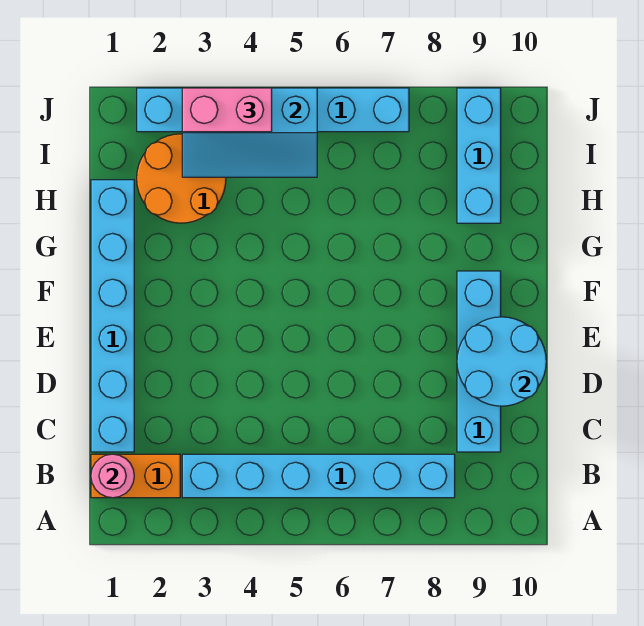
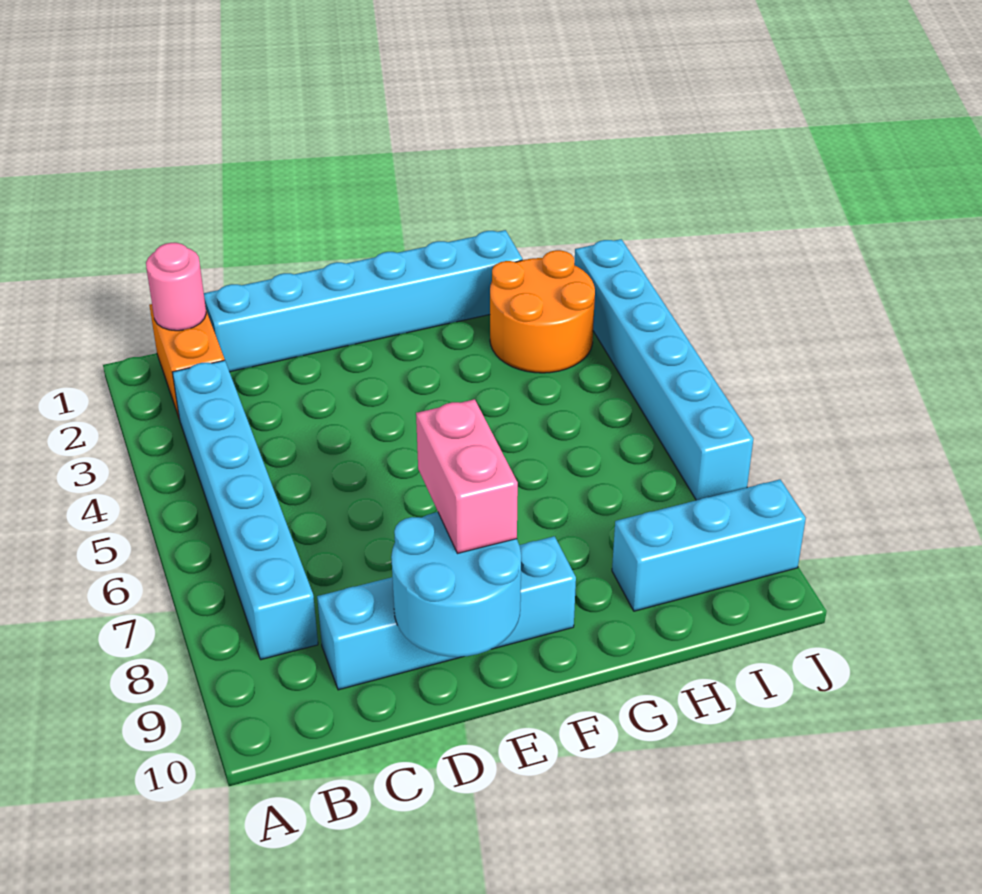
cyan slope I3:J5 level 2 top J -> none
pink brick J3:J4 level 3 -> pink brick E8:E9 level 3

